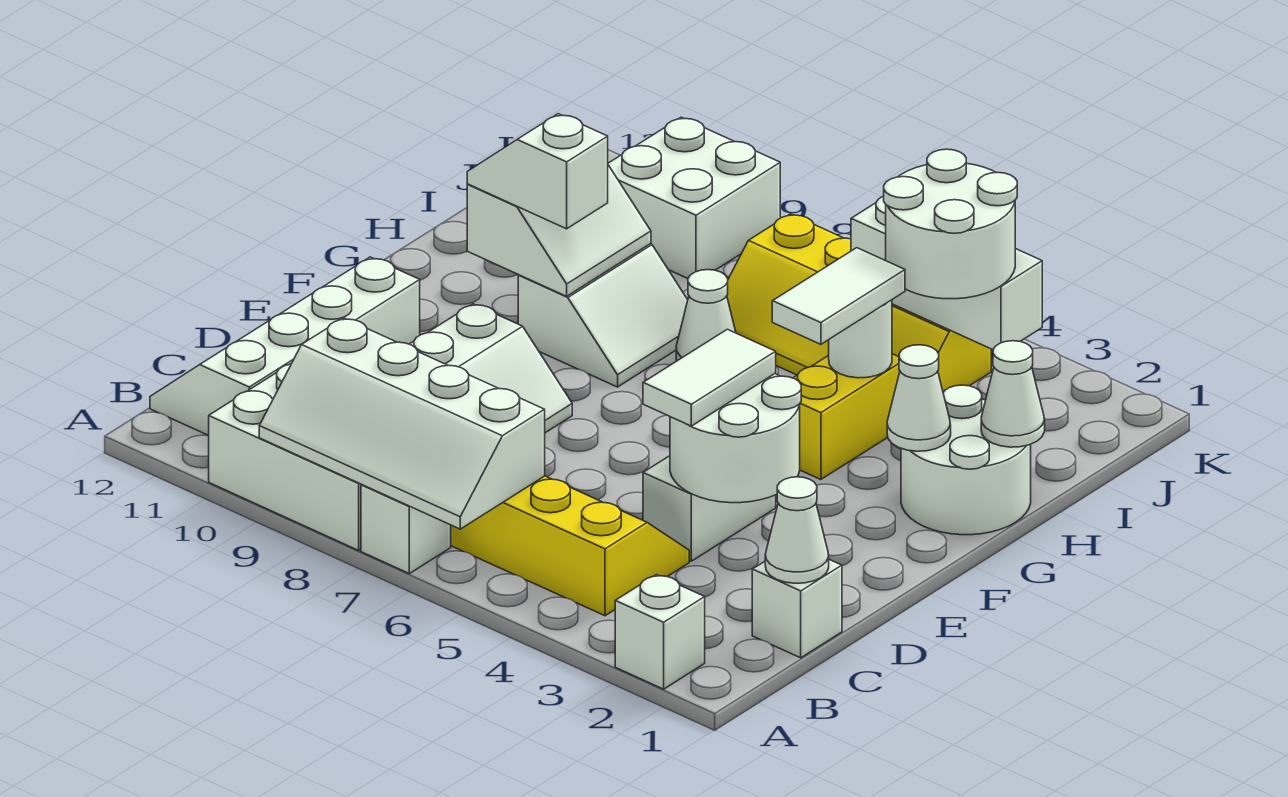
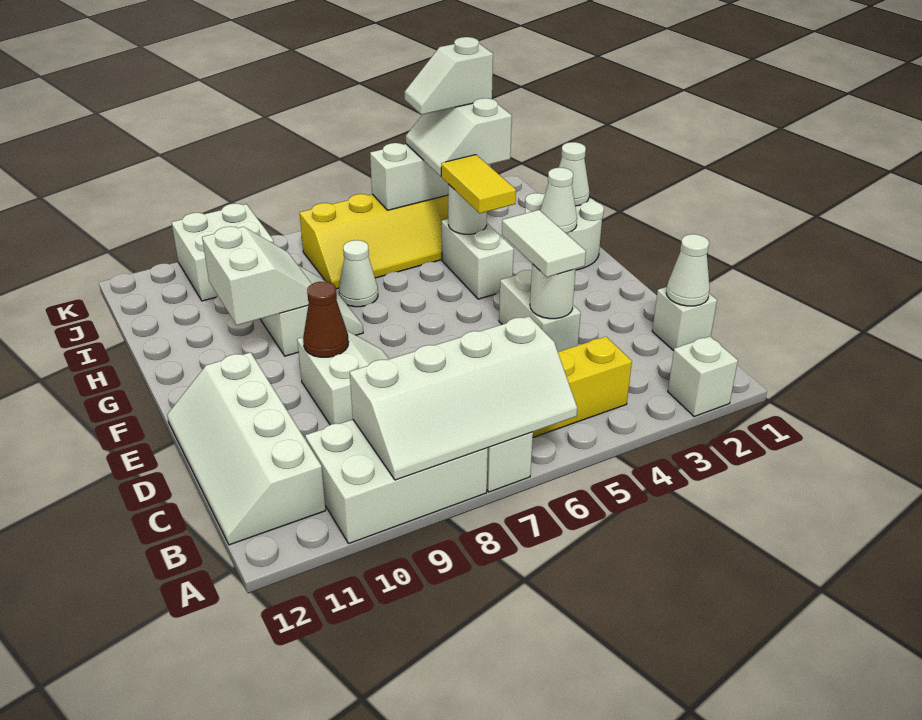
white round brick D3:E4 level 2 -> white round brick D4 level 2
none -> brown cone E9 level 2
yellow brick G4:H4 level 1 -> white brick G4:H4 level 1
white tile G4:H4 level 3 -> yellow tile G4:H4 level 3
white slope G9:G10 level 3 top 9 -> white slope J3:J4 level 4 top 3
white round brick I3:J4 level 3 -> white slope I3:J4 level 3 top 3

